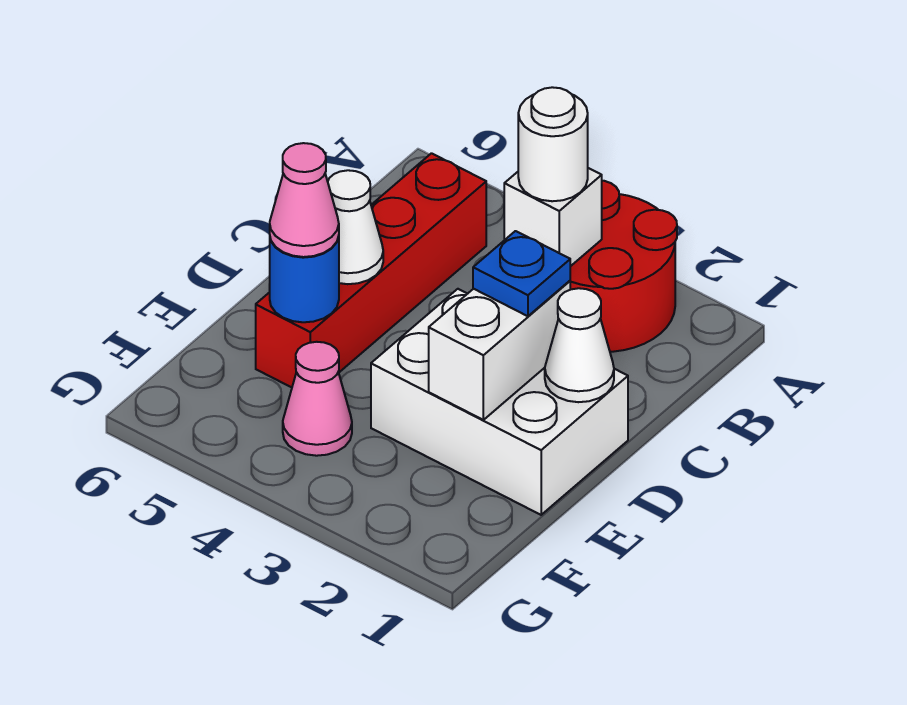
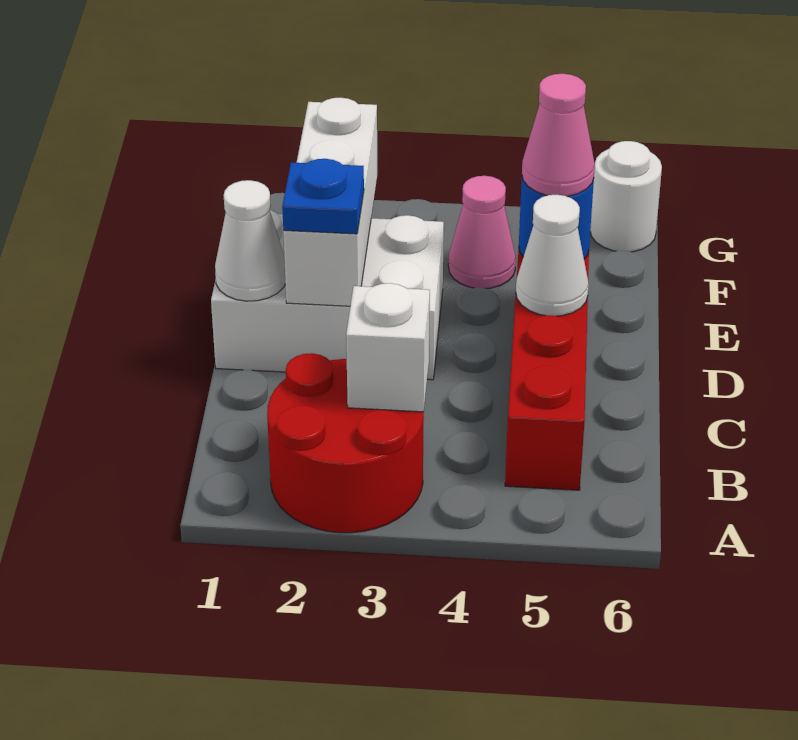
white round brick B3 level 3 -> white round brick G6 level 1
white brick D2:E2 level 2 -> white brick D2:F2 level 2

